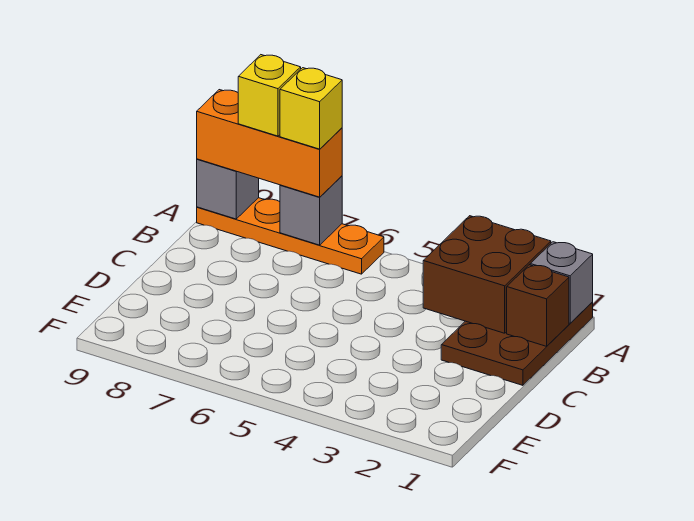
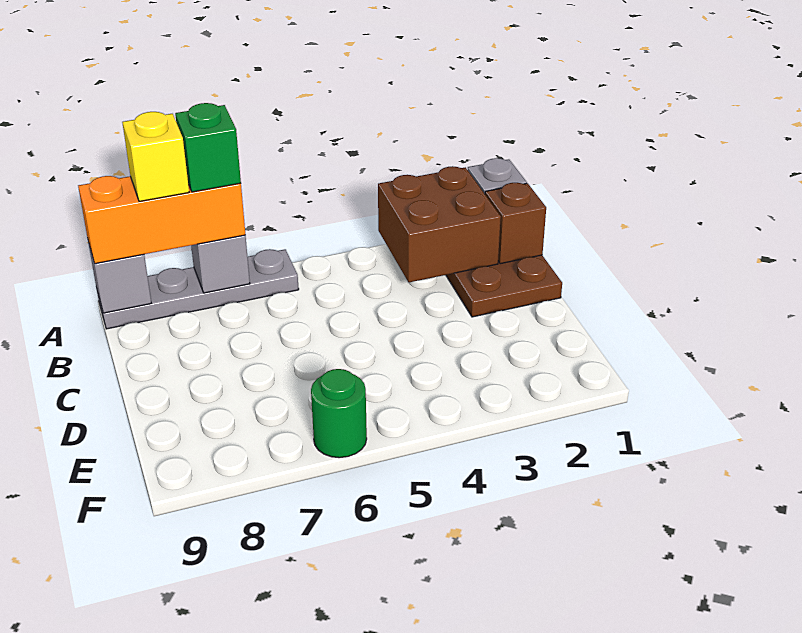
orange plate A6:A9 level 1 -> grey plate A6:A9 level 1
yellow brick A7 level 4 -> green brick A7 level 4
none -> green round brick F6 level 1

